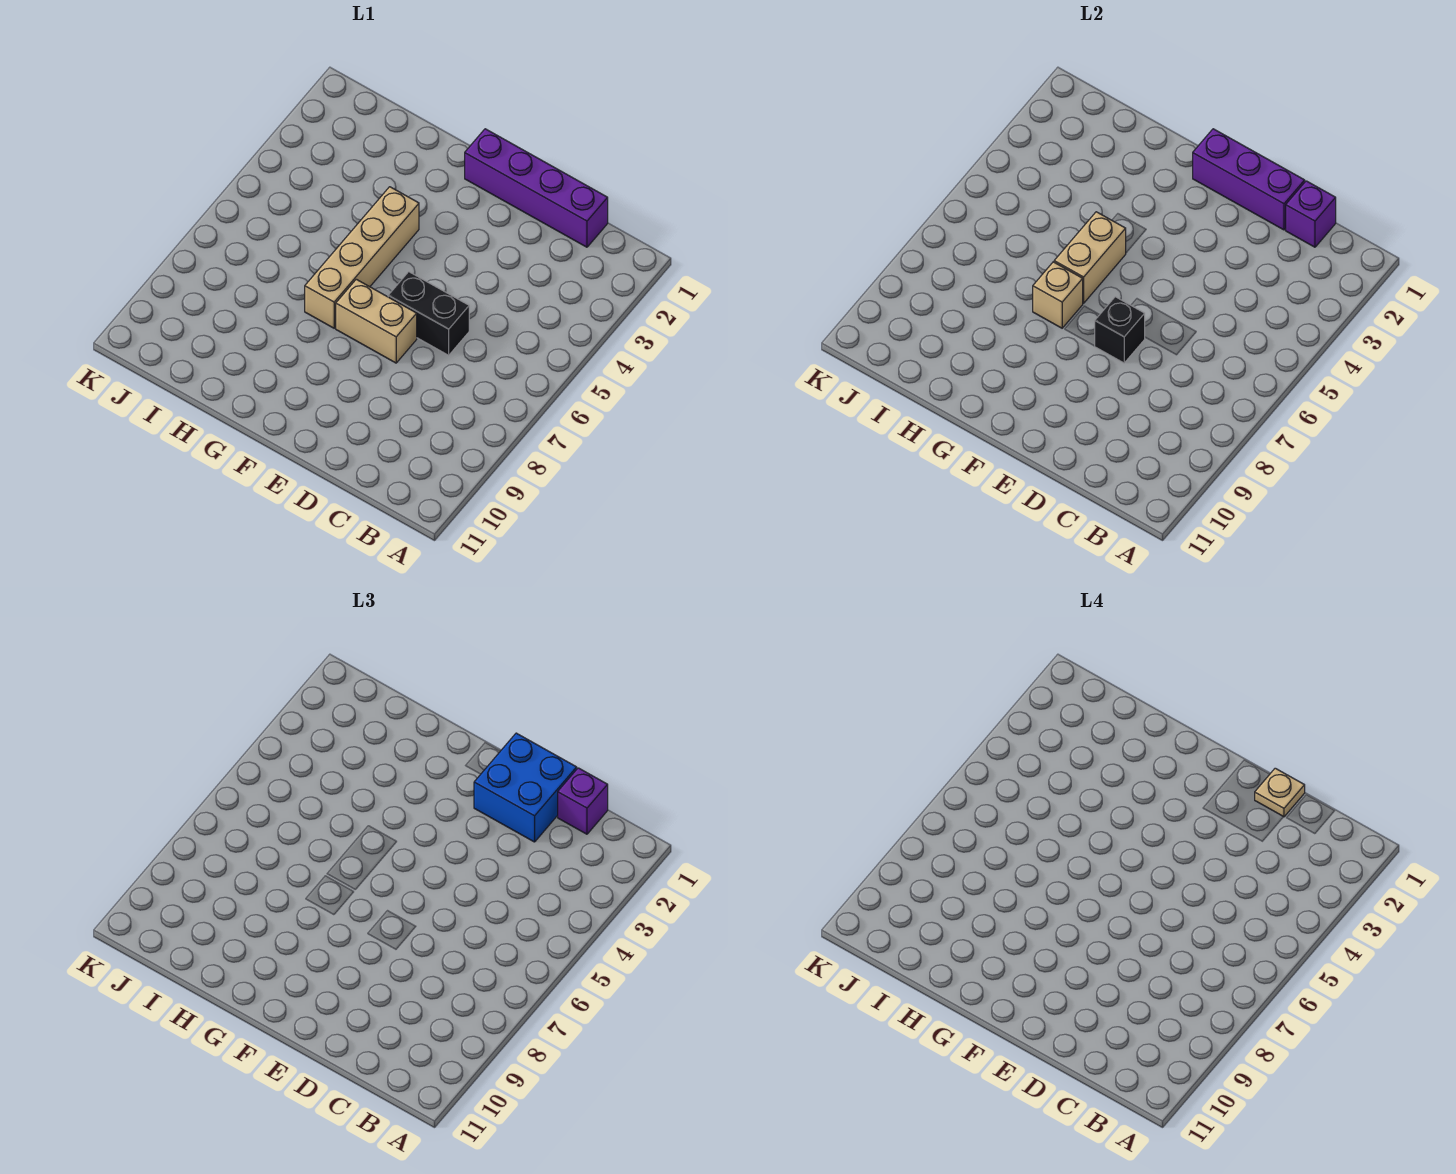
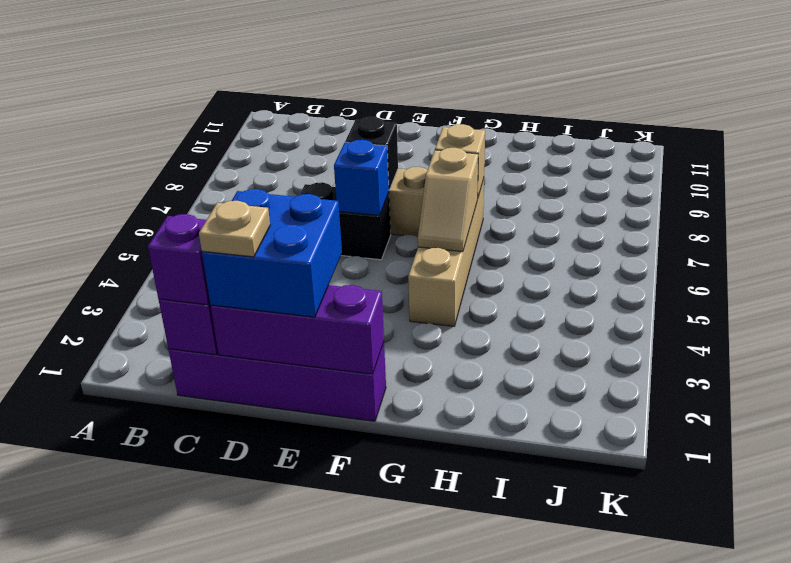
none -> blue brick E6 level 2
tan brick G5:G6 level 2 -> tan slope G5:G6 level 2 top 6

